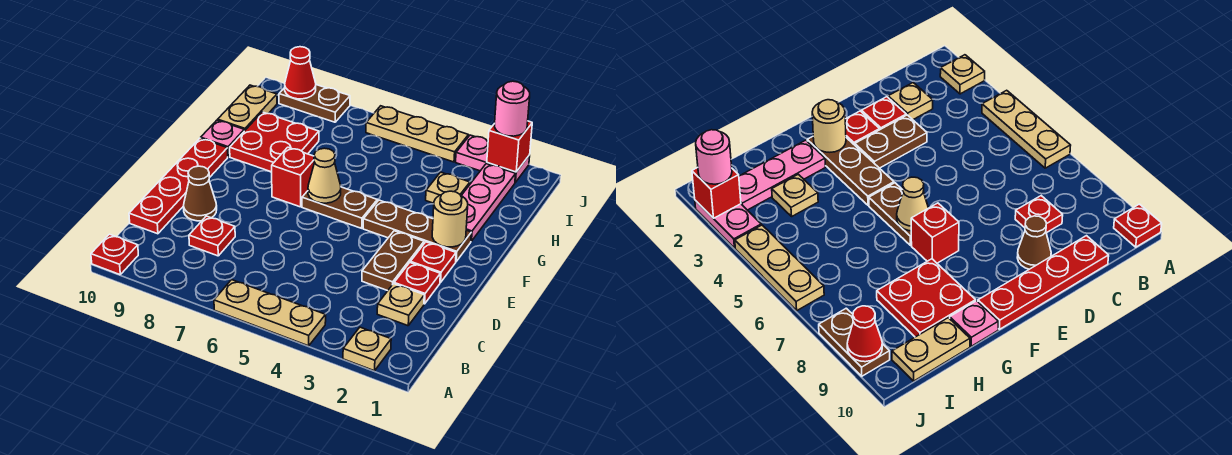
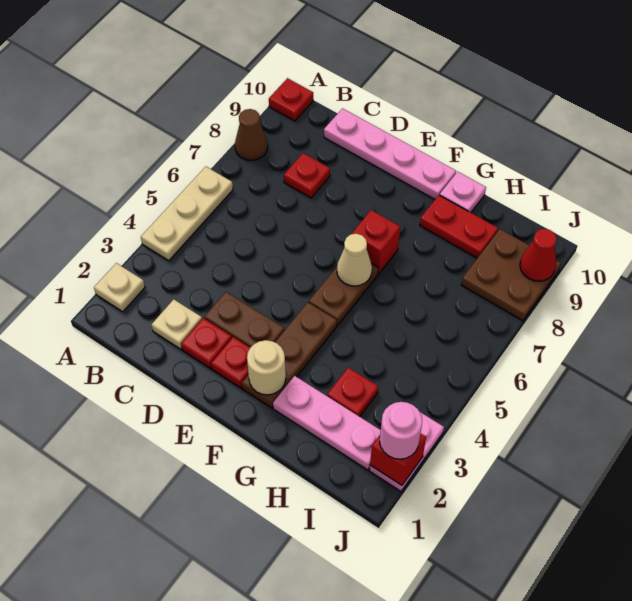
red plate C10:F10 level 1 -> pink plate C10:F10 level 1
brown cone D9 level 1 -> brown cone A8 level 1
red plate G8:H9 level 1 -> red plate G9:H9 level 1
tan plate H3 level 1 -> red plate H3 level 1
tan plate H10:I10 level 1 -> none
tan plate J4:J6 level 1 -> none
brown plate J8:J9 level 1 -> brown plate I8:J9 level 1

